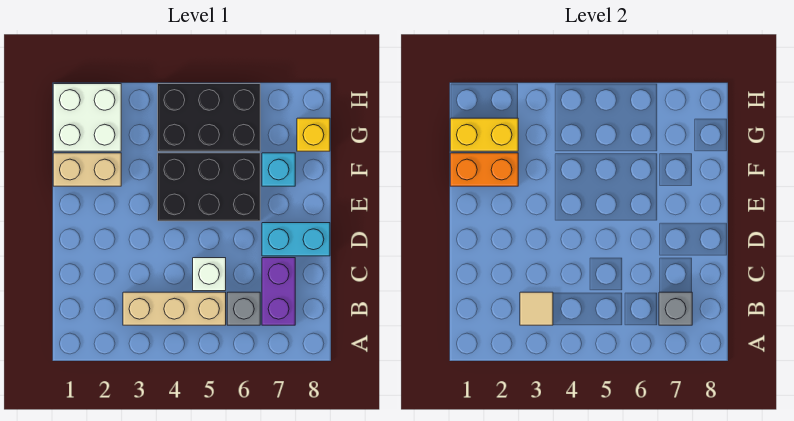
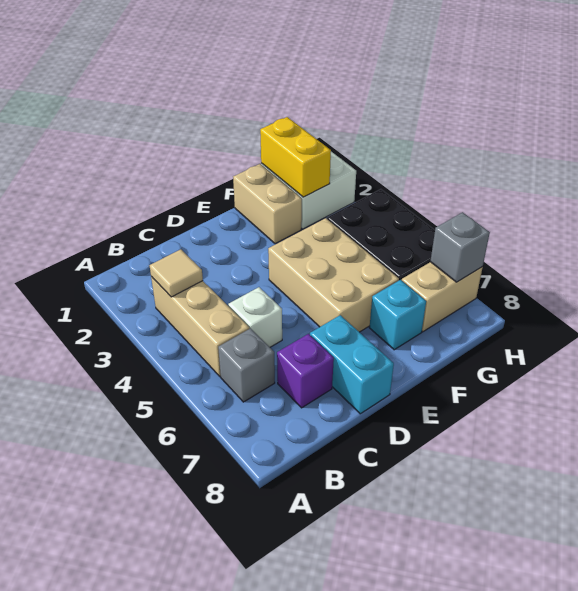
purple brick B7:C7 level 1 -> purple brick C7 level 1
grey brick B7 level 2 -> grey brick H7 level 2
black brick E4:F6 level 1 -> tan brick E4:F6 level 1
orange brick F1:F2 level 2 -> none
none -> tan brick G7:H7 level 1
yellow brick G8 level 1 -> none

